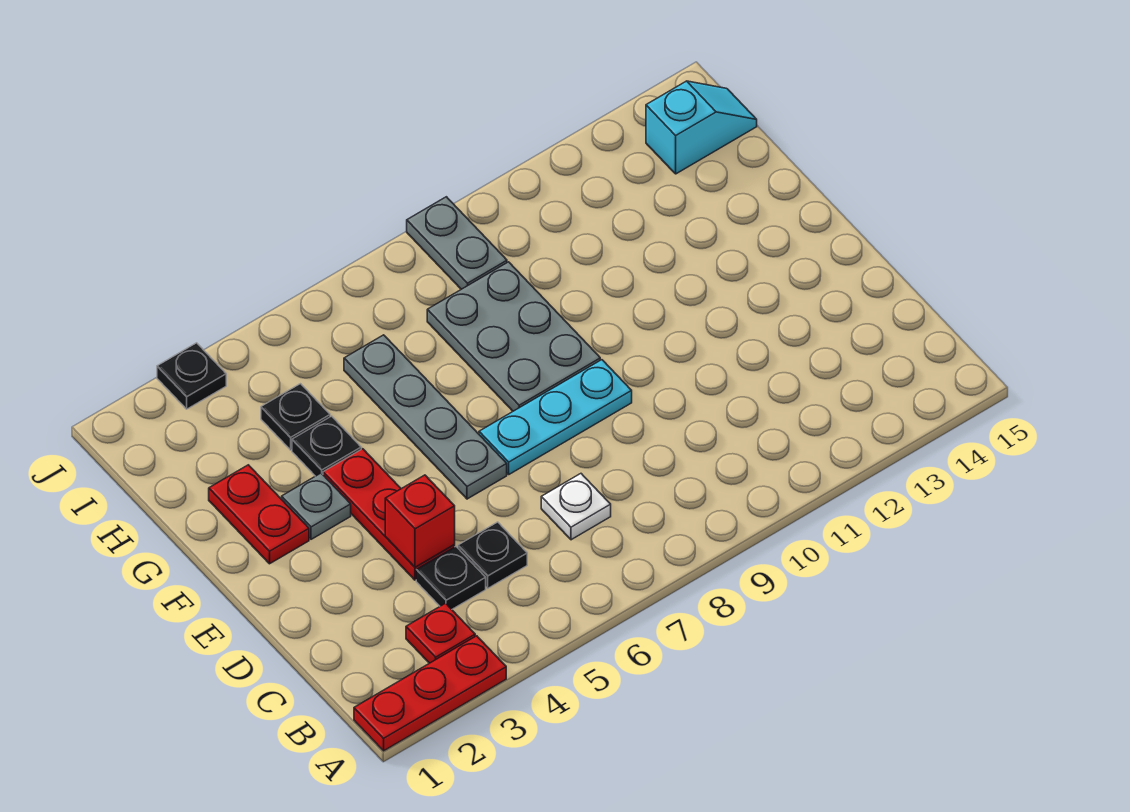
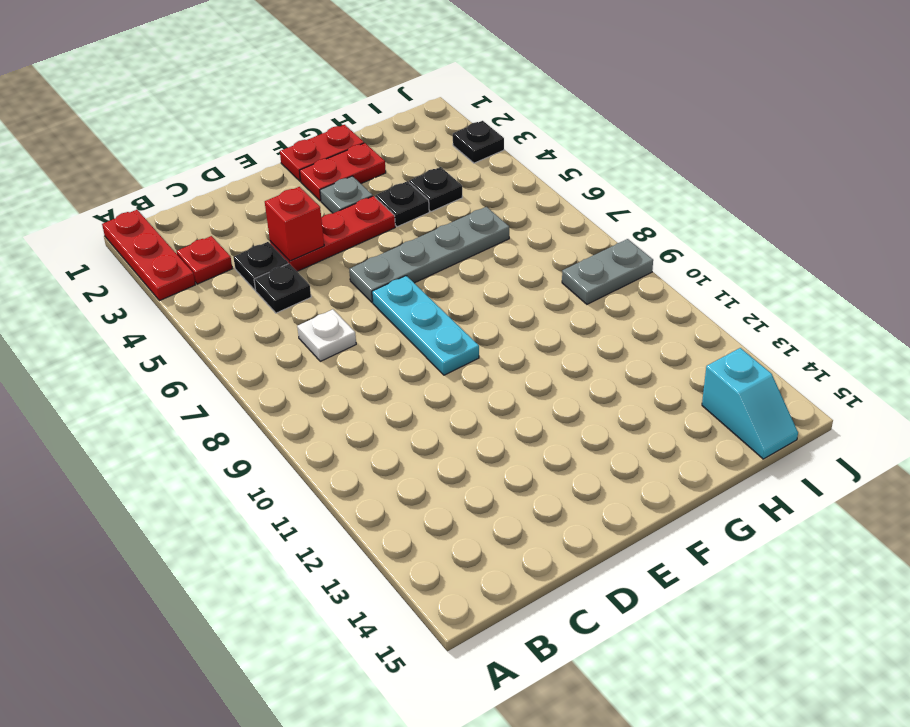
none -> red plate F1:G1 level 1
grey plate F8:H9 level 1 -> none

